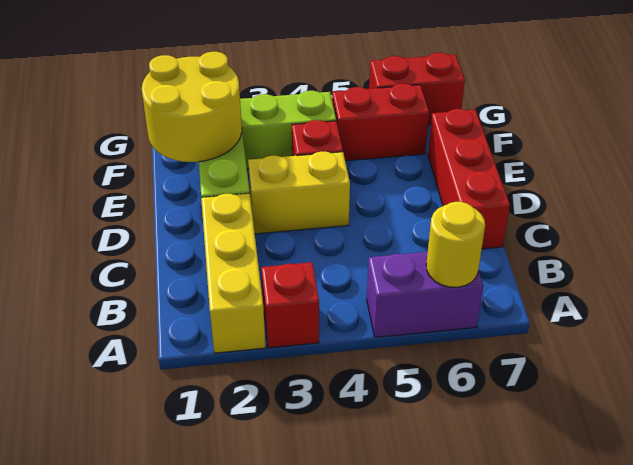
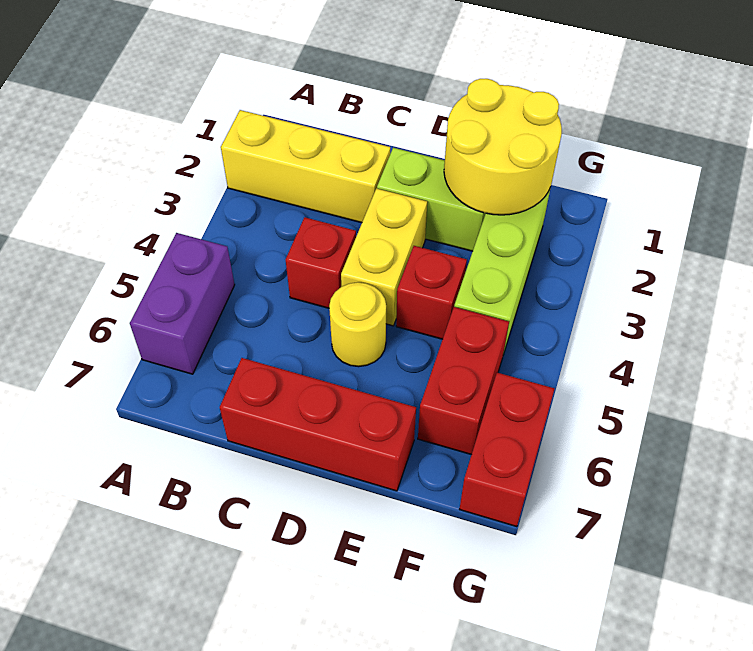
red brick A3 level 1 -> red brick C4 level 1
yellow round brick A6 level 2 -> yellow round brick D5 level 1

